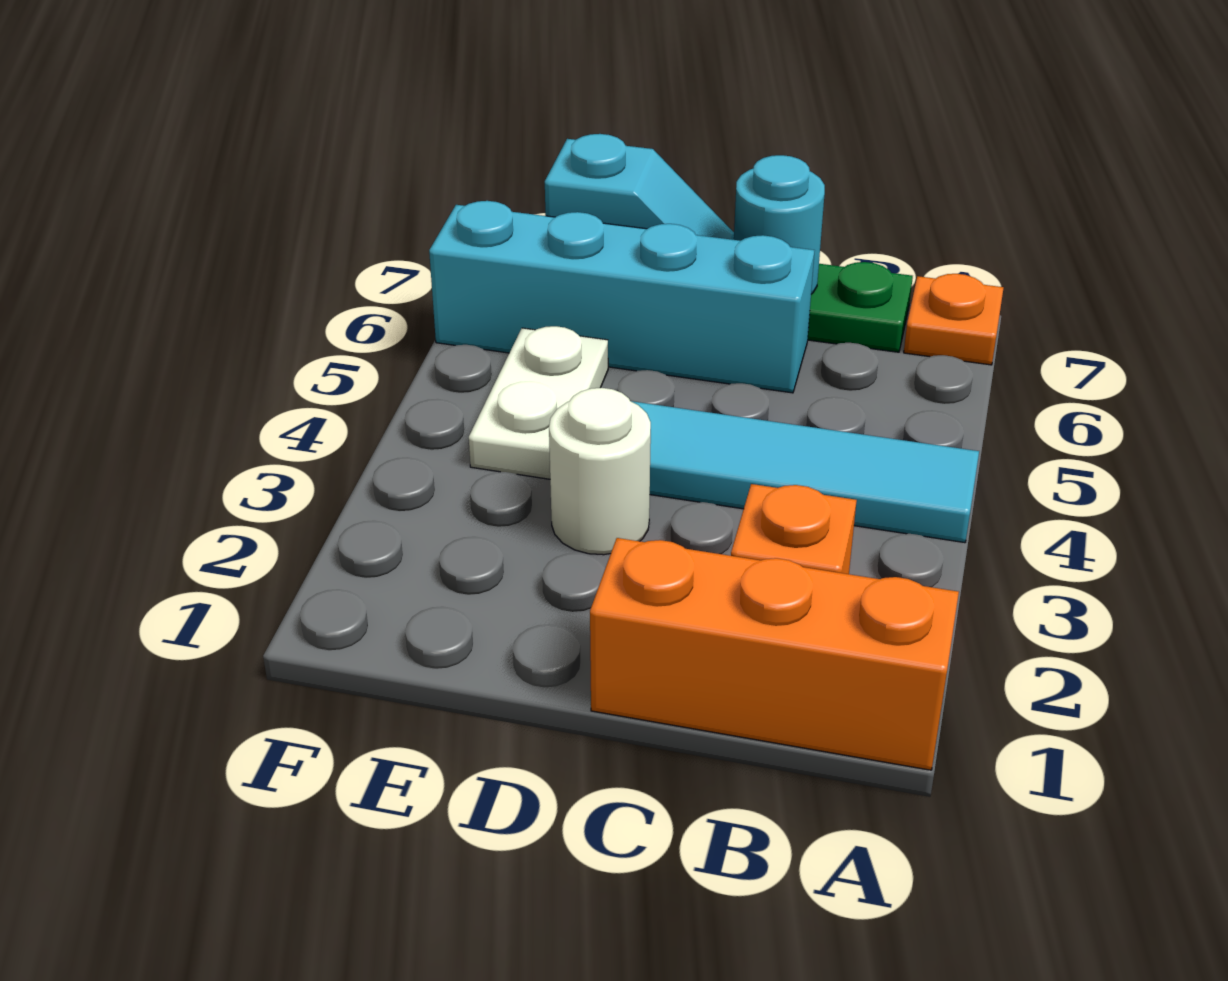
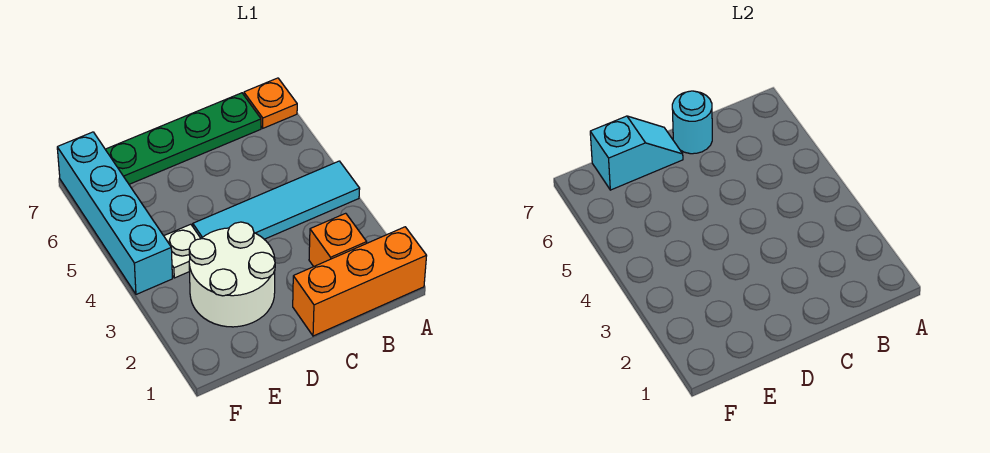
cyan brick C6:F6 level 1 -> cyan brick F4:F7 level 1
white round brick D3 level 1 -> white round brick D2:E3 level 1
white plate E4:E5 level 1 -> white plate E4 level 1

